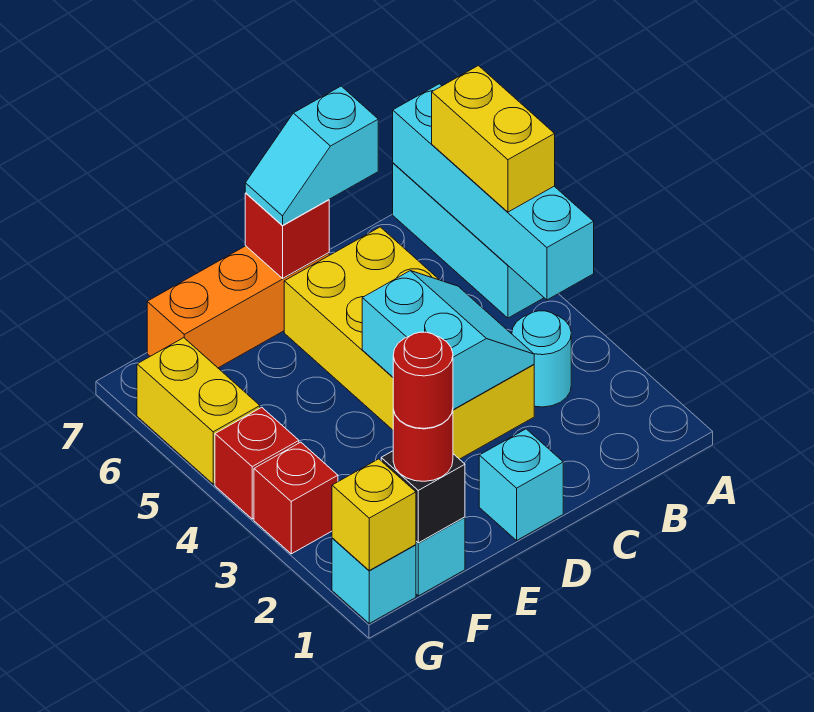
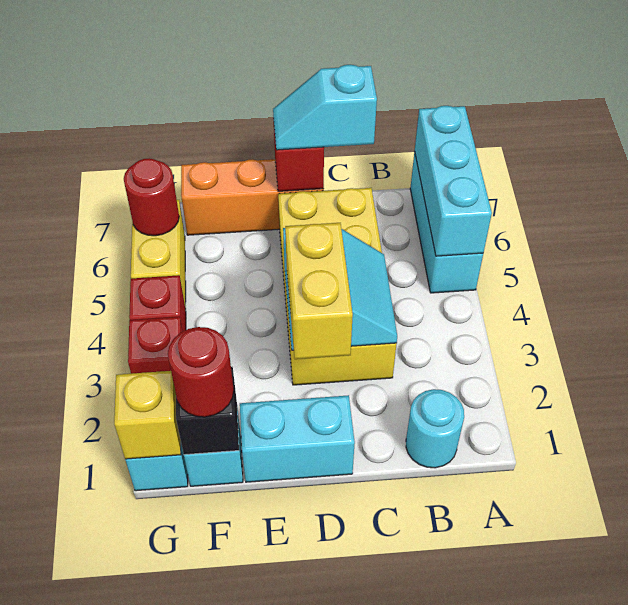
cyan brick A4:A7 level 2 -> cyan brick A5:A7 level 2
yellow brick A5:A6 level 3 -> yellow brick D2:D3 level 3
cyan round brick B3 level 1 -> cyan round brick B1 level 1
cyan brick D1 level 1 -> cyan brick D1:E1 level 1
red round brick F1 level 4 -> red round brick G6 level 2

